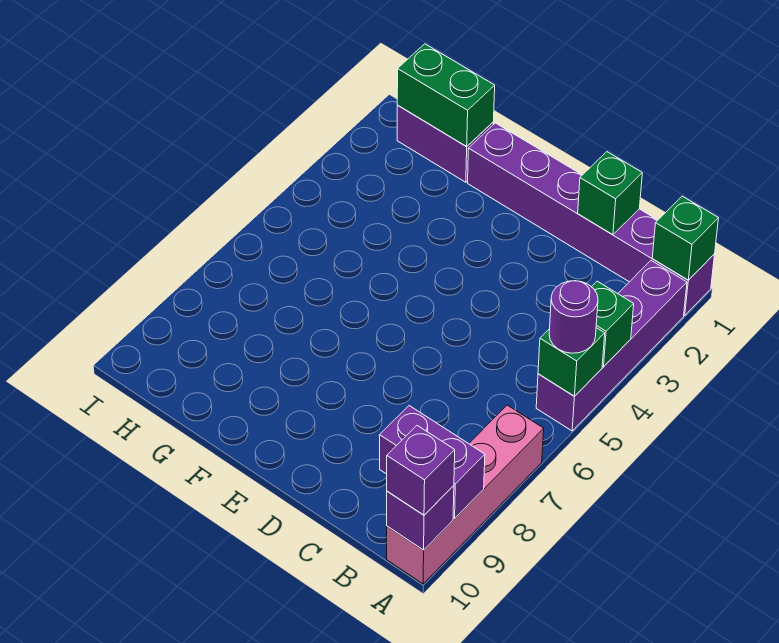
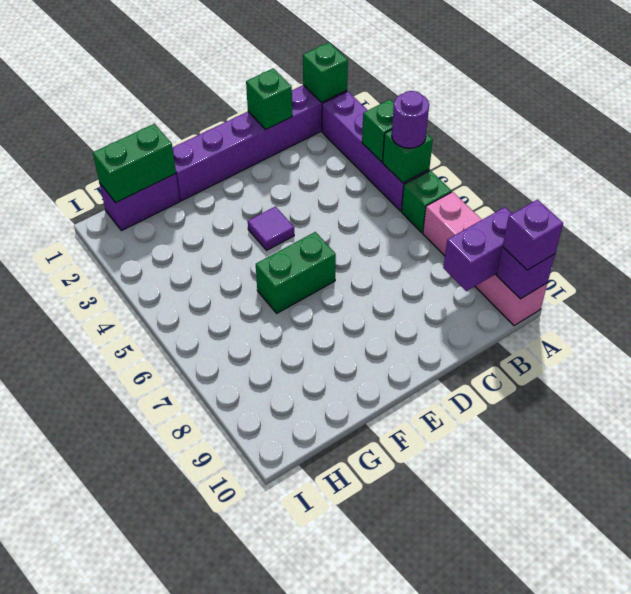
none -> green brick A6 level 1
none -> purple tile E4 level 1
none -> green brick E6:F6 level 1

